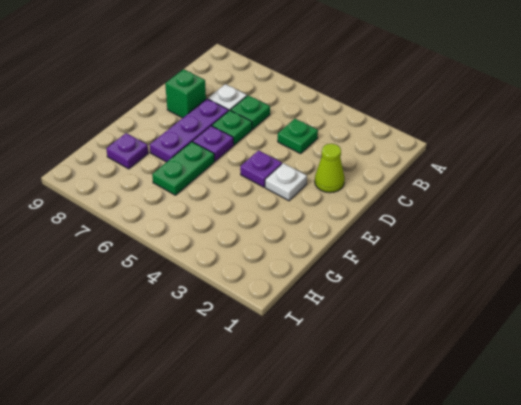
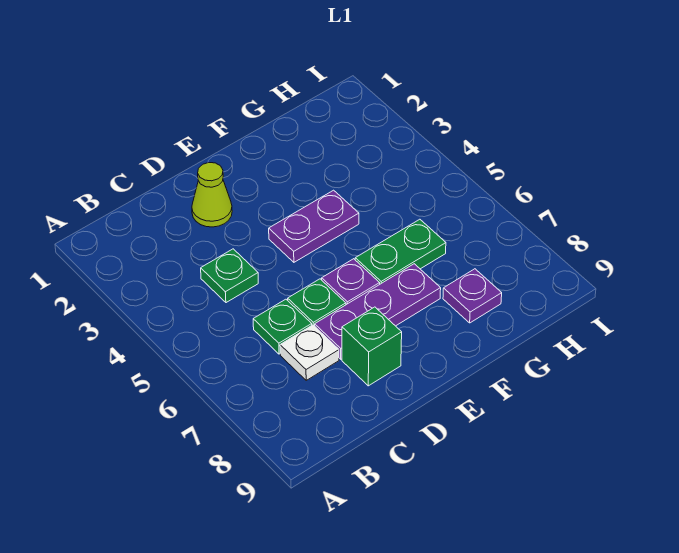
white plate E3 level 1 -> none
purple plate E4 level 1 -> purple plate E4:F4 level 1

